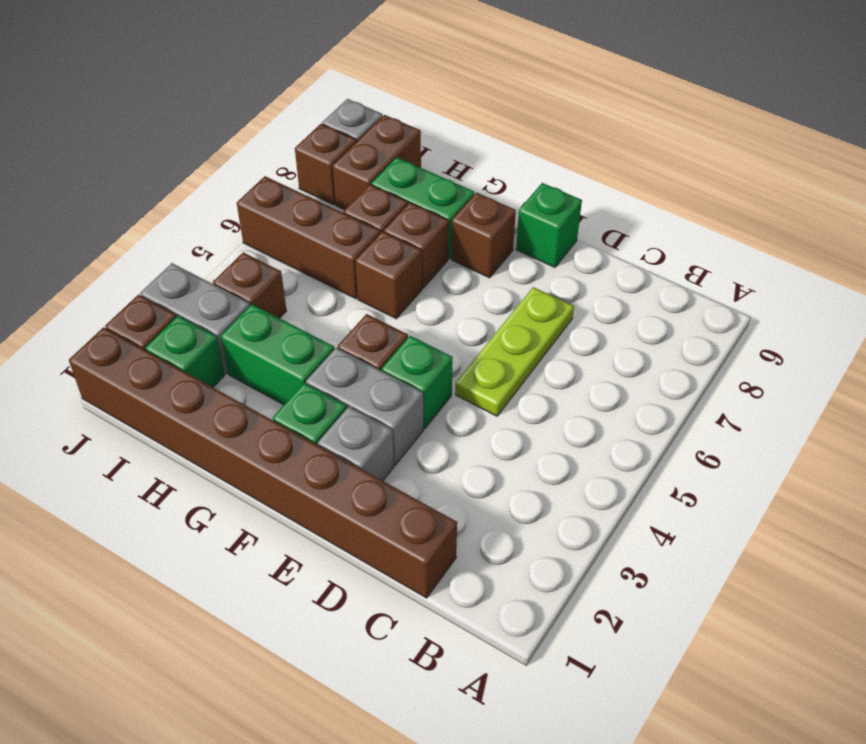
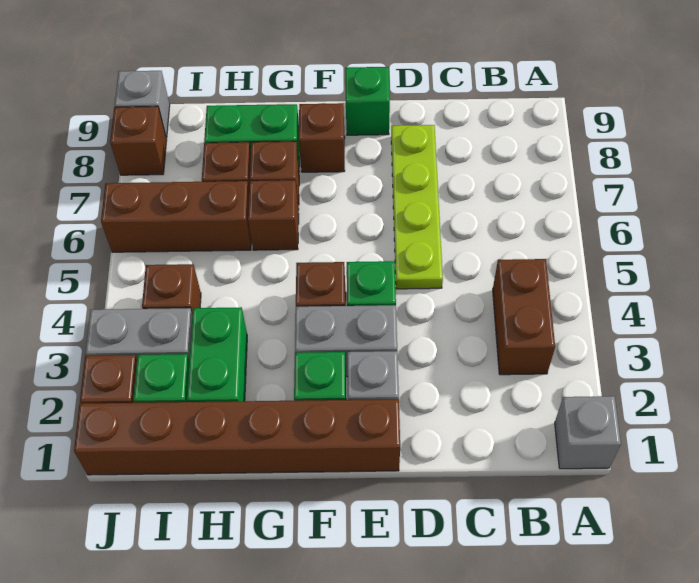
none -> grey brick A1 level 1
brown brick C1:J1 level 1 -> brown brick E1:J1 level 1
lime plate D5:D7 level 1 -> lime plate D5:D8 level 1
green brick G3:H3 level 1 -> green brick H2:H3 level 1
brown brick I8:I9 level 1 -> brown brick B3:B4 level 1

